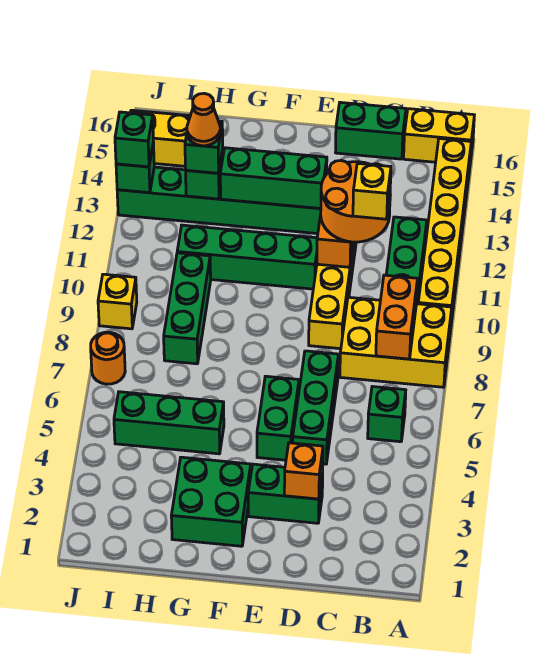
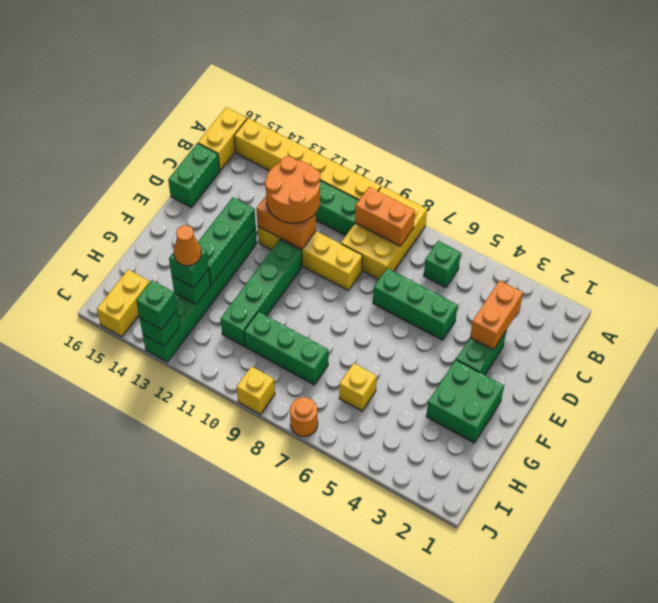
yellow brick C11 level 4 -> yellow brick H6 level 1
orange brick D3 level 2 -> orange brick C3:D3 level 2
green brick E5:E6 level 1 -> none
green brick G5:I5 level 1 -> none

